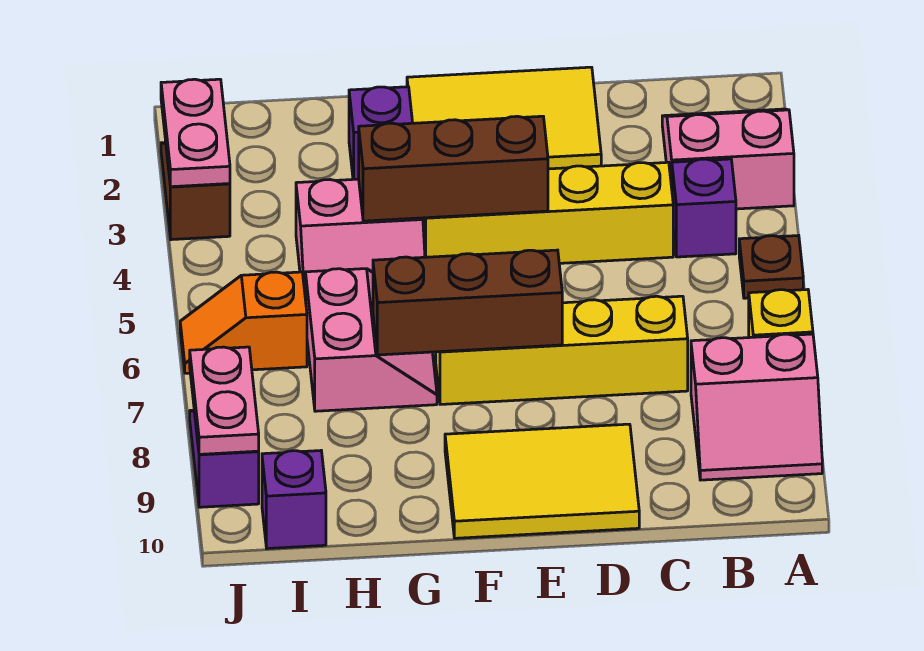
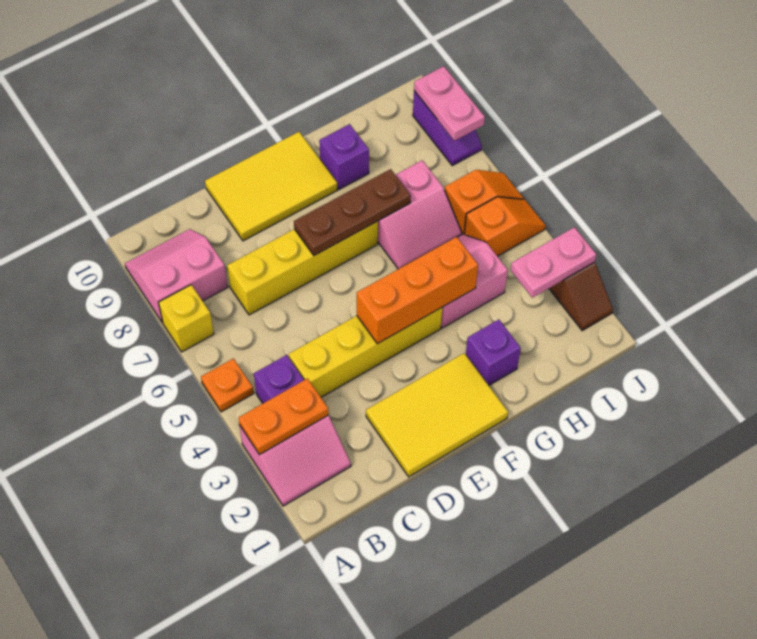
none -> orange plate A3:B3 level 2
brown plate A5 level 1 -> orange plate A5 level 1
brown brick E4:G4 level 2 -> orange brick E4:G4 level 2
brown brick E7:G7 level 2 -> brown plate E7:G7 level 2
pink slope G6:H7 level 1 top H -> pink slope G6:H7 level 1 top 7
none -> orange slope I5:J5 level 1 top I
purple brick I10 level 1 -> purple brick G9 level 1
pink plate J2:J3 level 2 -> pink plate I3:J3 level 2

